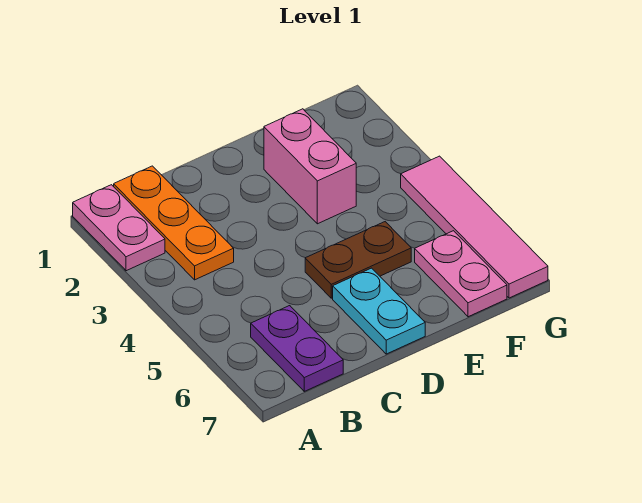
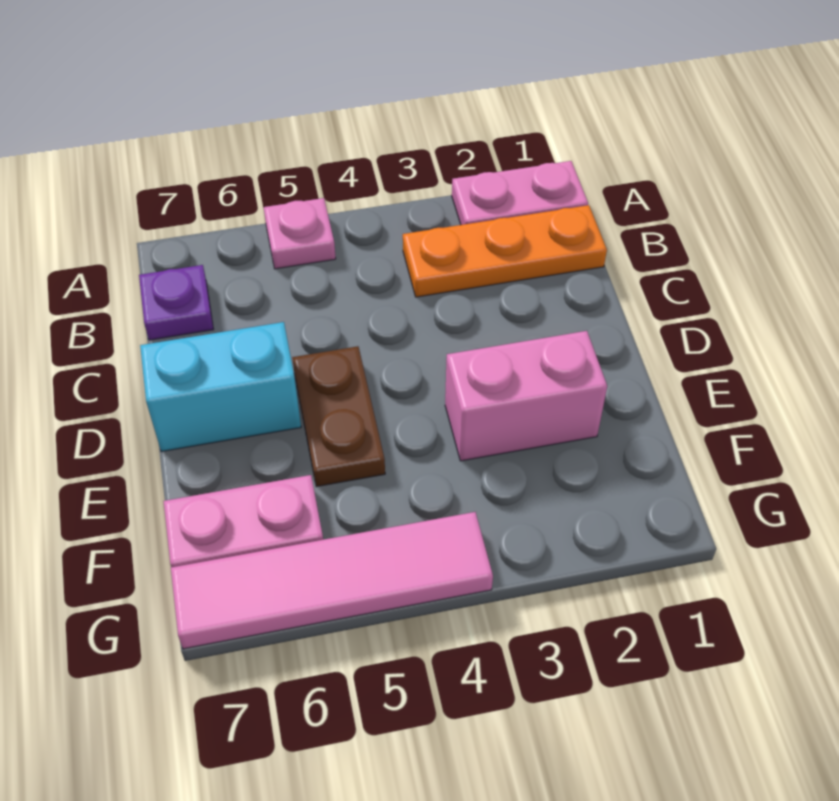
none -> pink plate A5 level 1
purple plate B6:B7 level 1 -> purple plate B7 level 1
cyan plate D6:D7 level 1 -> cyan brick D6:D7 level 1

